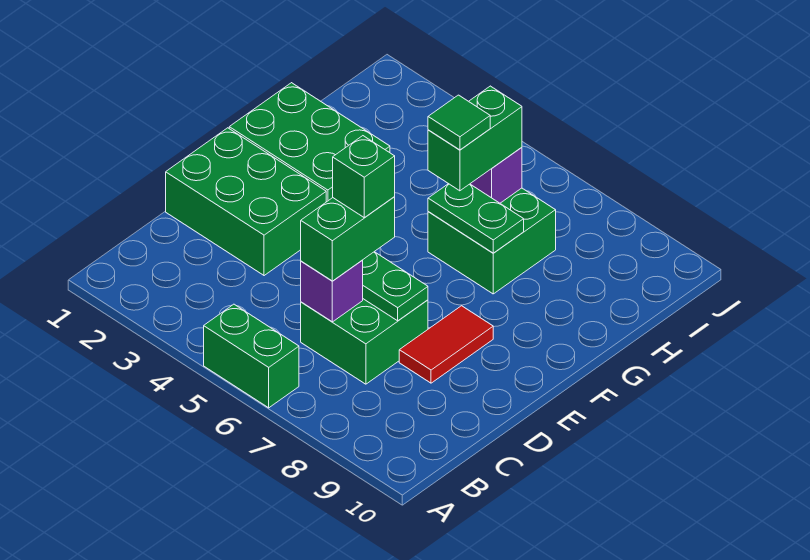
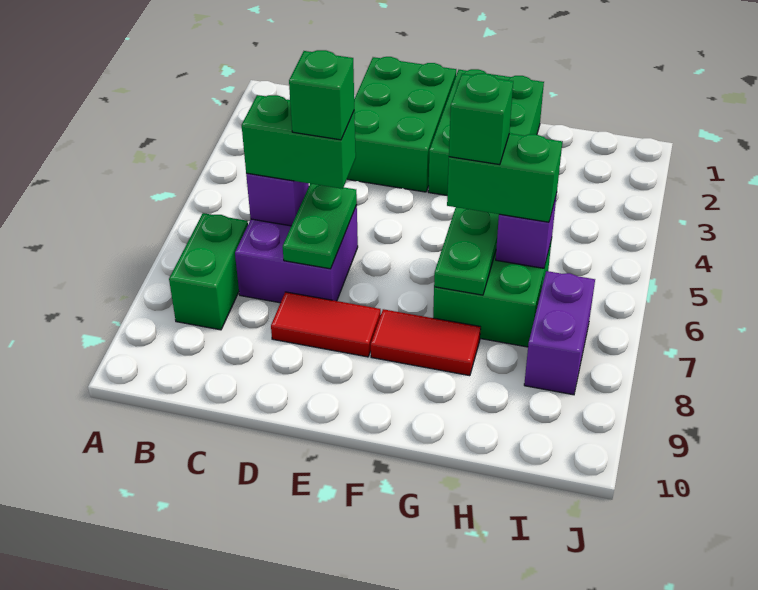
green brick A5:A6 level 1 -> green brick B7:B8 level 1
green brick C6:D7 level 1 -> purple brick C6:D7 level 1
none -> red tile F8:G8 level 1
green tile G6 level 4 -> green brick G6 level 4
none -> purple brick I7:I8 level 1

